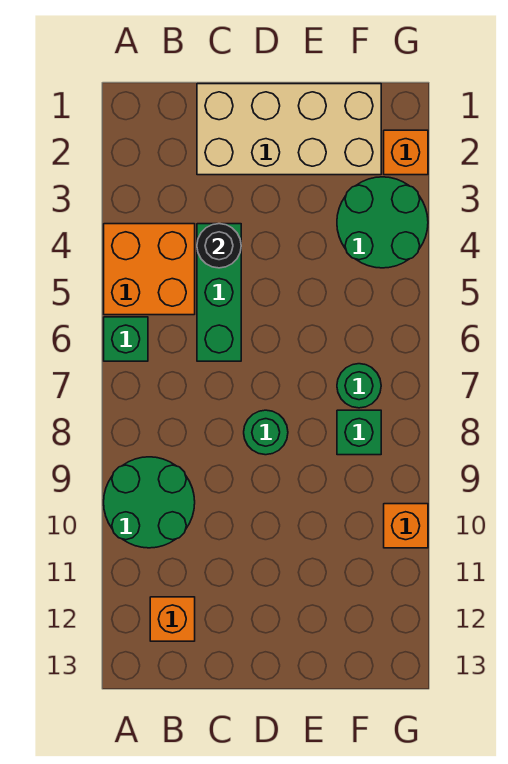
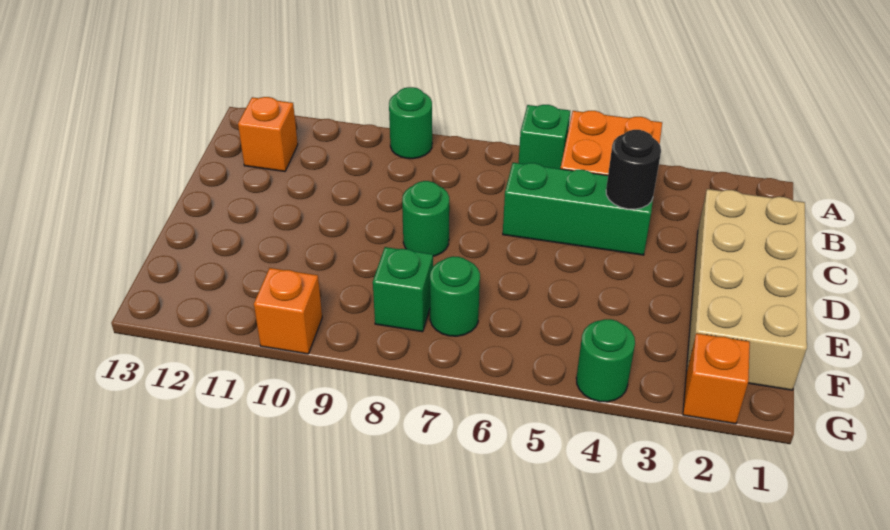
green round brick A9:B10 level 1 -> green round brick A9 level 1
green round brick F3:G4 level 1 -> green round brick G4 level 1

